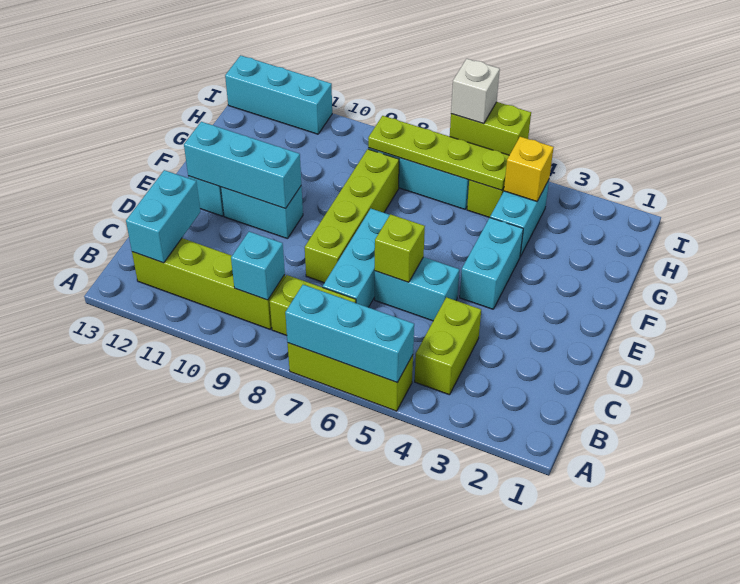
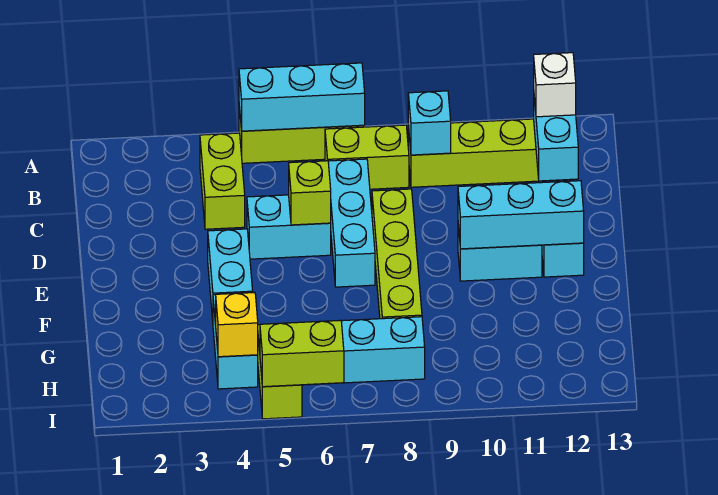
lime plate H5:H8 level 2 -> none
white brick I6 level 3 -> white brick B12 level 3
cyan brick I11:I13 level 1 -> none

